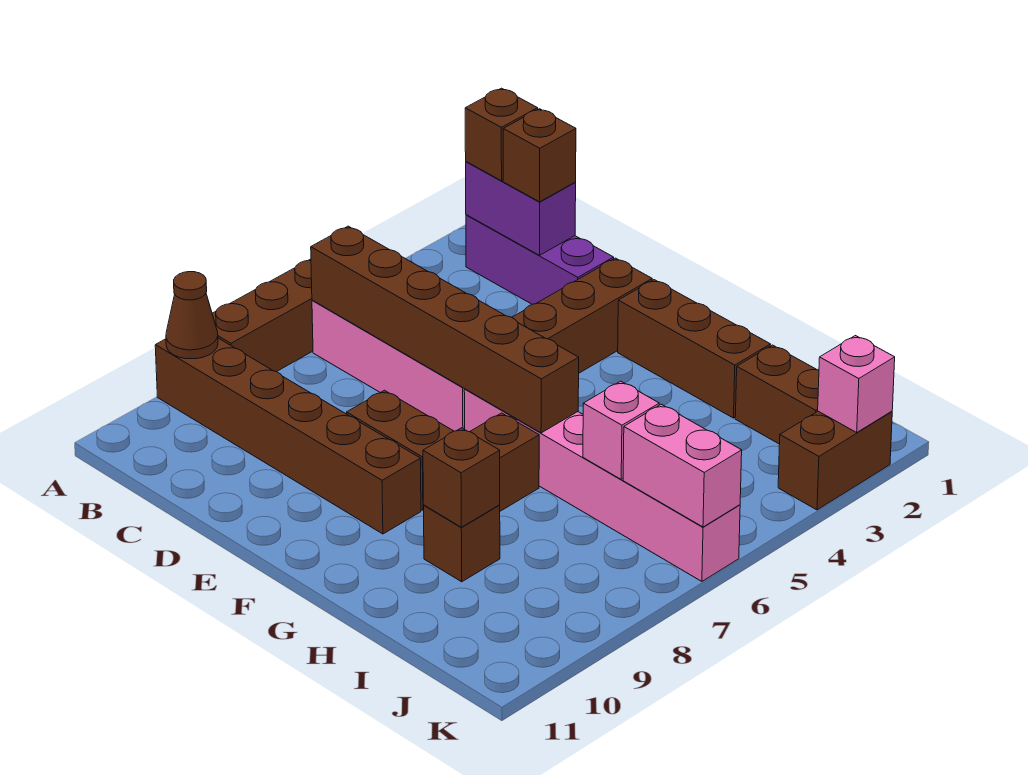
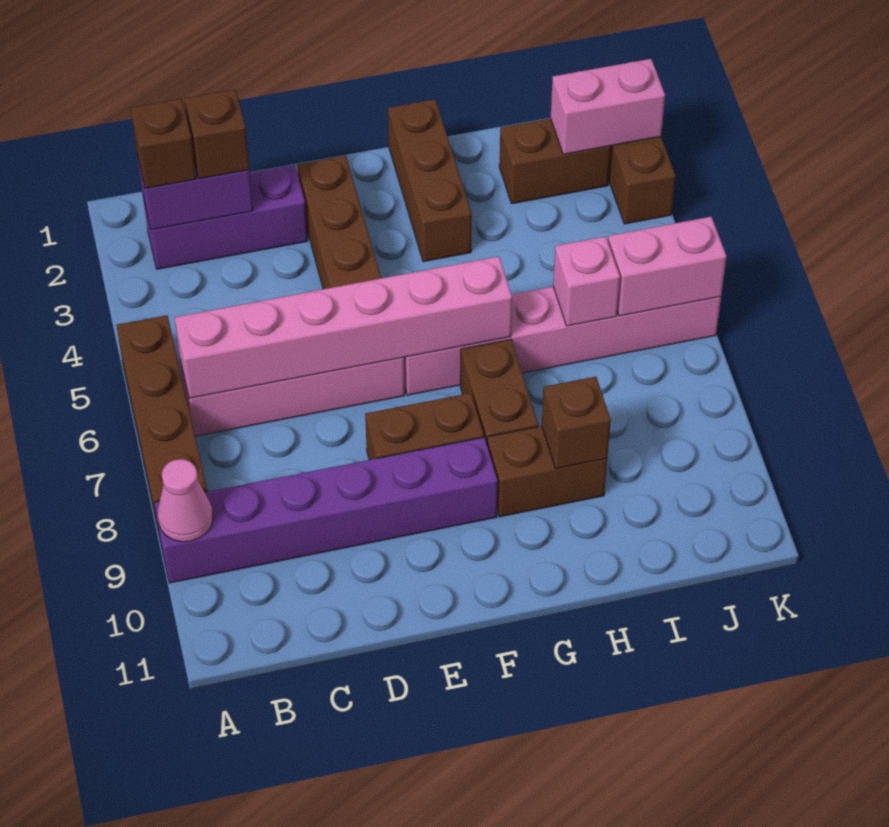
brown brick A9:F9 level 1 -> purple brick A9:F9 level 1
brown cone A9 level 2 -> pink cone A9 level 2
brown brick B6:G6 level 2 -> pink brick B6:G6 level 2
brown brick F2:H2 level 1 -> brown brick G1:G3 level 1
brown brick H9 level 1 -> brown brick G9:H9 level 1
pink brick K2 level 2 -> pink brick J2:K2 level 2

